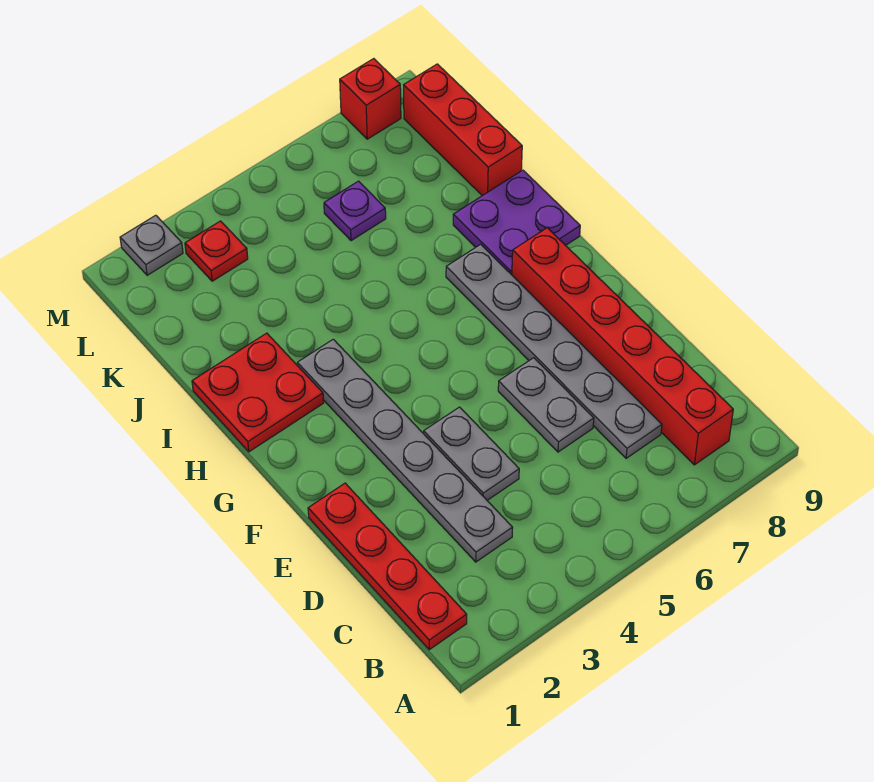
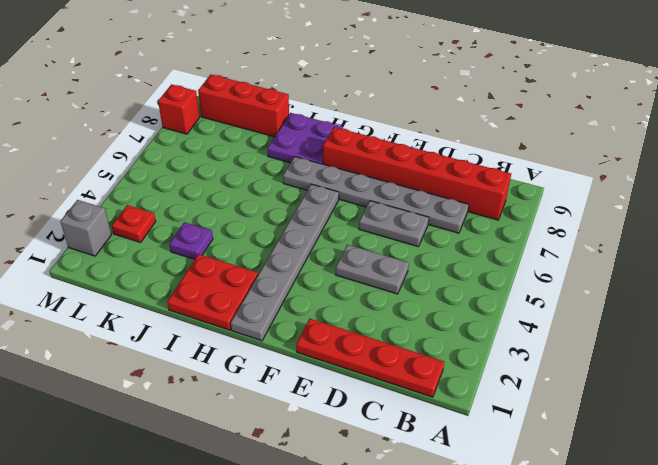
grey plate C3:H3 level 1 -> grey plate G1:G6 level 1
purple plate K6 level 1 -> purple plate J3 level 1
grey plate M2 level 1 -> grey brick M2 level 1

